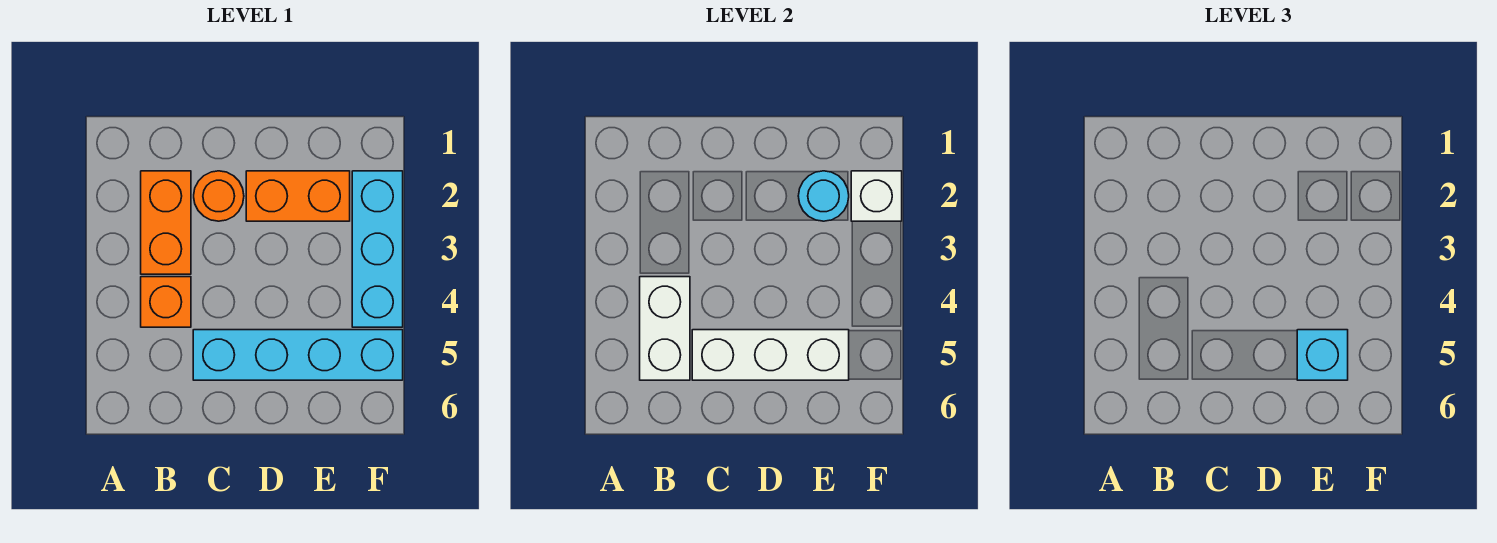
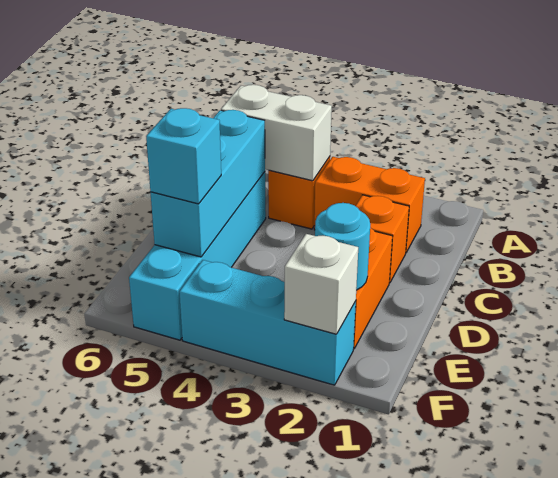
orange round brick C2 level 1 -> orange brick C2 level 1
white brick C5:E5 level 2 -> cyan brick C5:E5 level 2

